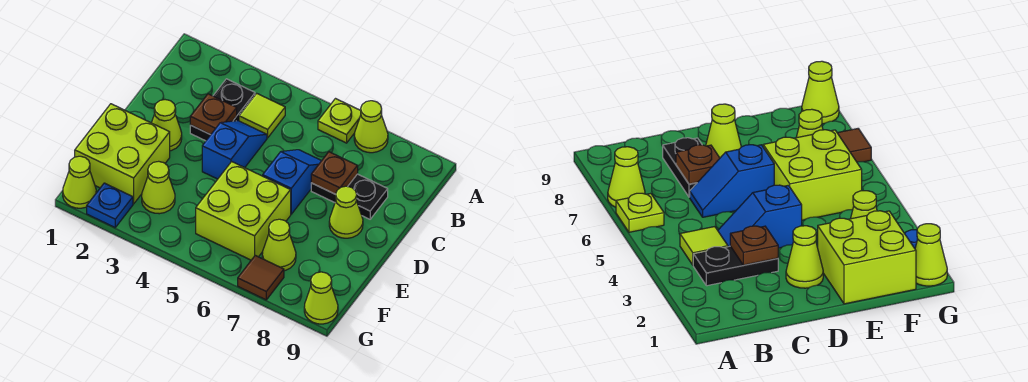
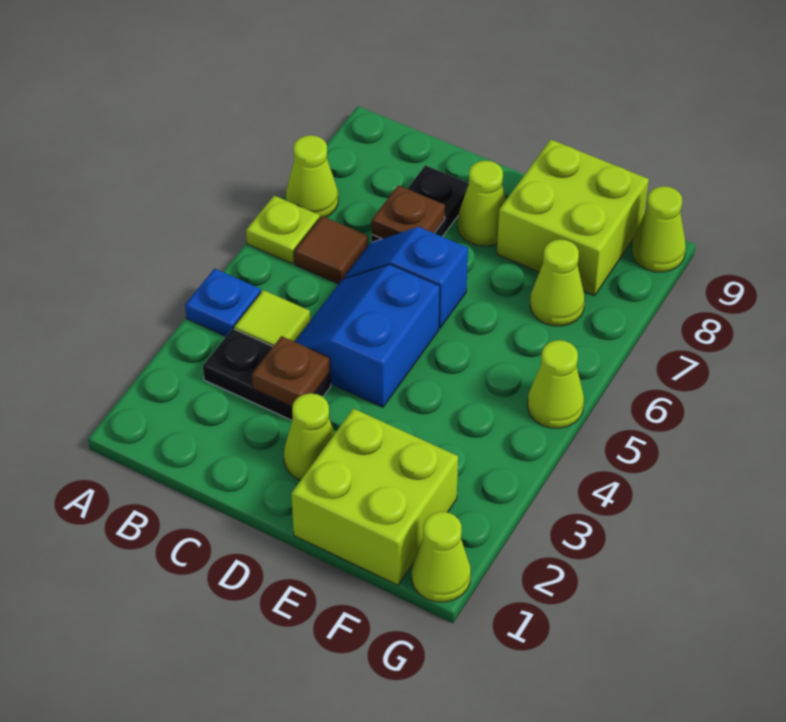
blue slope C4:D4 level 1 top D -> blue slope C4:D5 level 1 top D
lime brick E5:F6 level 1 -> lime brick E8:F9 level 1
lime cone F3 level 1 -> lime cone G5 level 1
blue plate G2 level 1 -> blue plate A4 level 1
brown tile G7 level 1 -> brown tile B6 level 1

